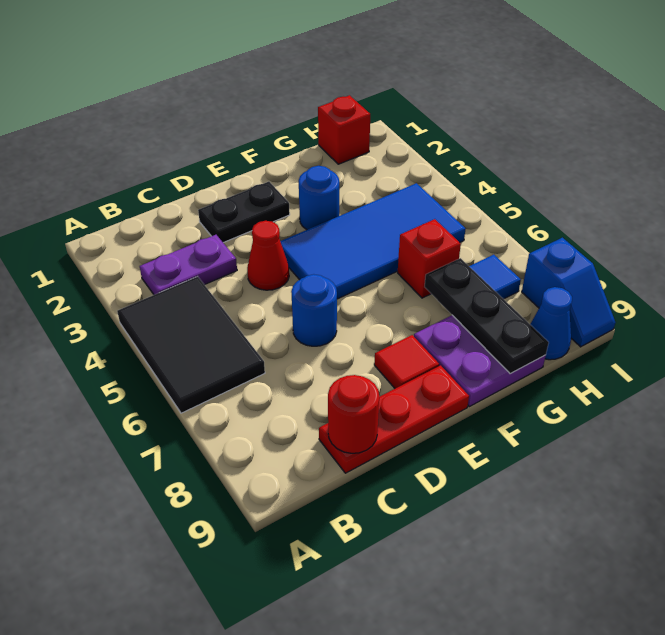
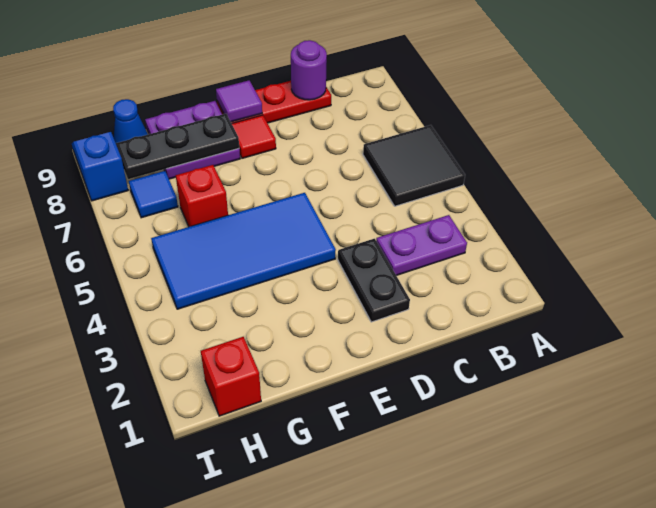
black tile A4:B6 level 1 -> black tile A5:B6 level 1
red round brick C9 level 2 -> purple round brick C9 level 2
black plate D2:E2 level 1 -> black plate D2:D3 level 1
red cone D4 level 1 -> none
blue round brick D6 level 1 -> none
none -> purple tile E9 level 2
blue round brick F3 level 1 -> none
black plate G7:G9 level 2 -> black plate F8:H8 level 2

